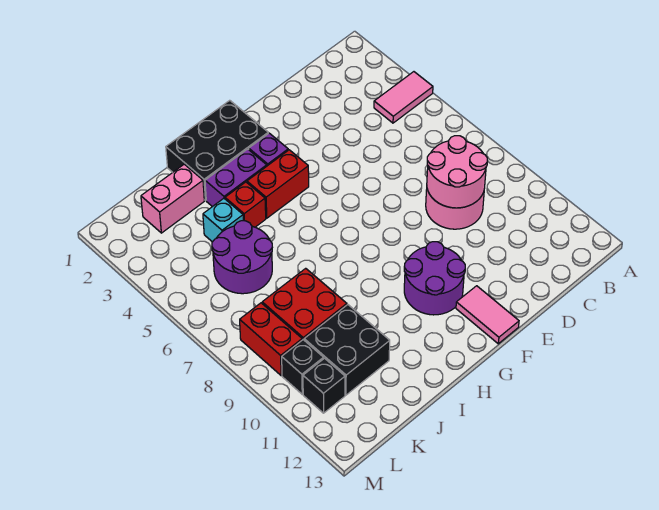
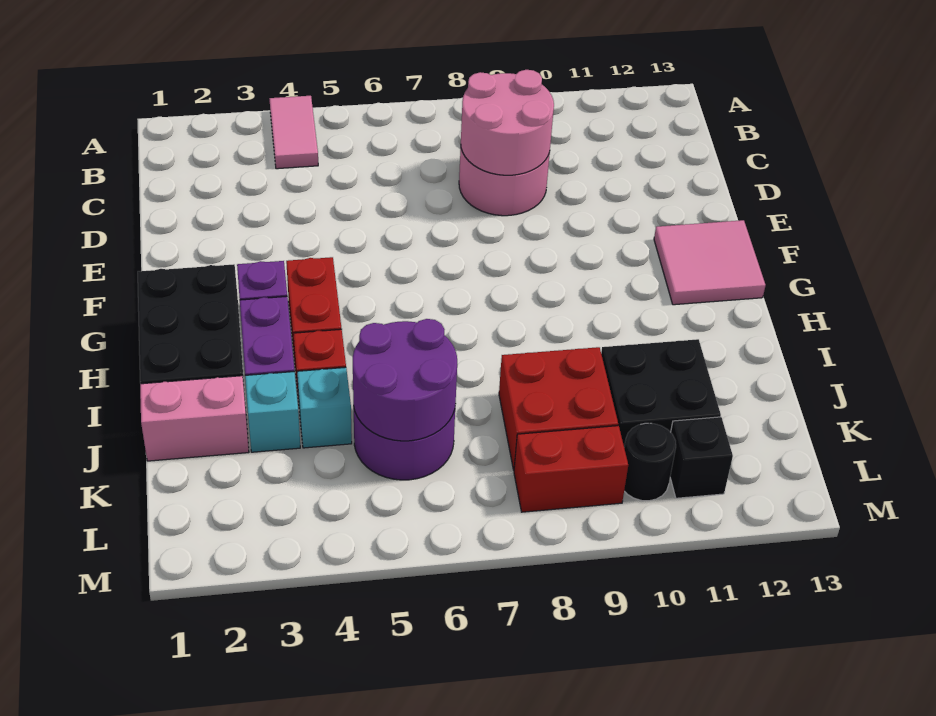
purple round brick F10:G11 level 1 -> purple round brick J5:K6 level 2
pink tile F12:F13 level 1 -> pink tile F12:G13 level 1
pink brick J2:K2 level 1 -> pink brick J1:J2 level 1
none -> cyan brick J3 level 1
black brick L10 level 1 -> black round brick L10 level 1

